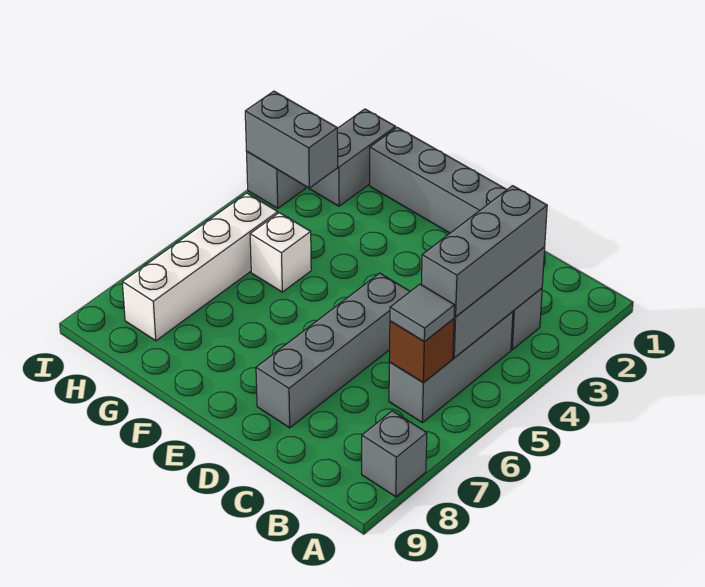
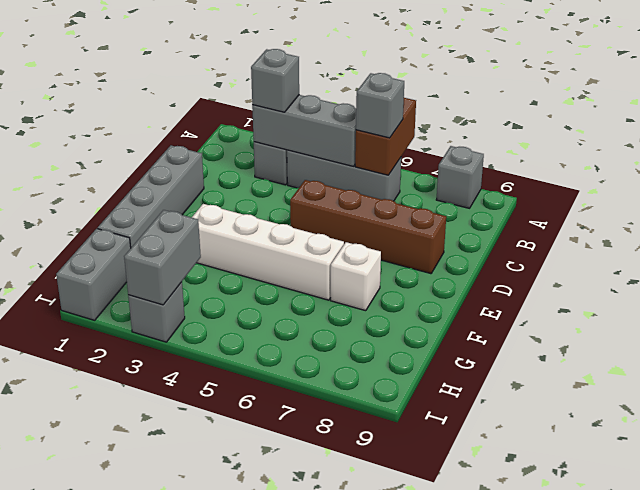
grey brick B3:B5 level 3 -> grey brick B3 level 3
brown brick B6 level 2 -> brown brick A6:B6 level 2
grey tile B6 level 3 -> grey brick B6 level 3
grey brick D5:D8 level 1 -> brown brick D5:D8 level 1
white brick G5 level 1 -> white brick F7 level 1
grey brick H1:H2 level 1 -> grey brick H1:I1 level 1
white brick H5:H8 level 1 -> white brick F3:F6 level 1

